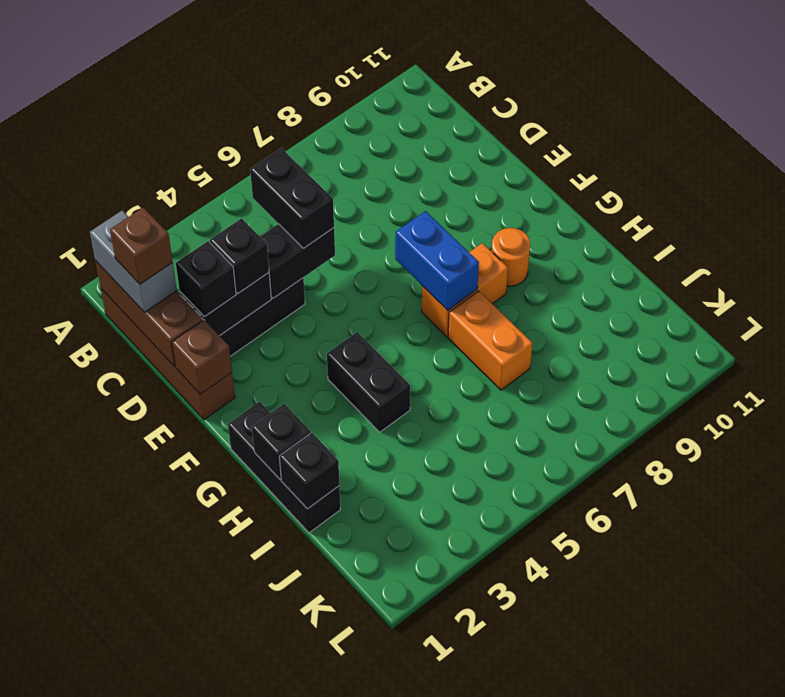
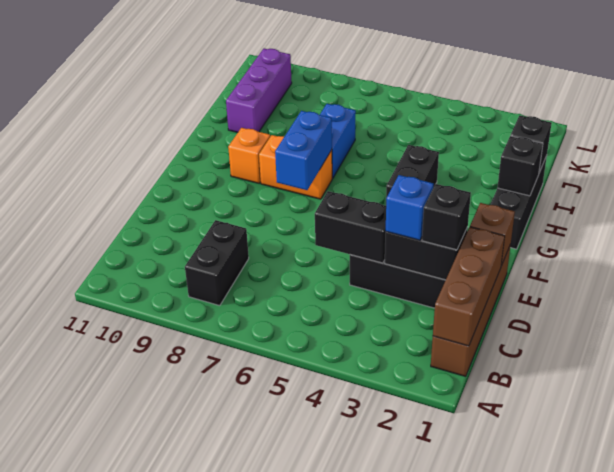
grey brick B1:C1 level 3 -> none
brown brick C1 level 4 -> none
black brick C5:D5 level 3 -> black brick B8:C8 level 1
black brick D3 level 3 -> blue brick D3 level 3
orange round brick G9 level 1 -> orange brick G9 level 1
orange brick H7:I7 level 1 -> blue brick H7:I7 level 1
none -> purple brick I10:K10 level 1

